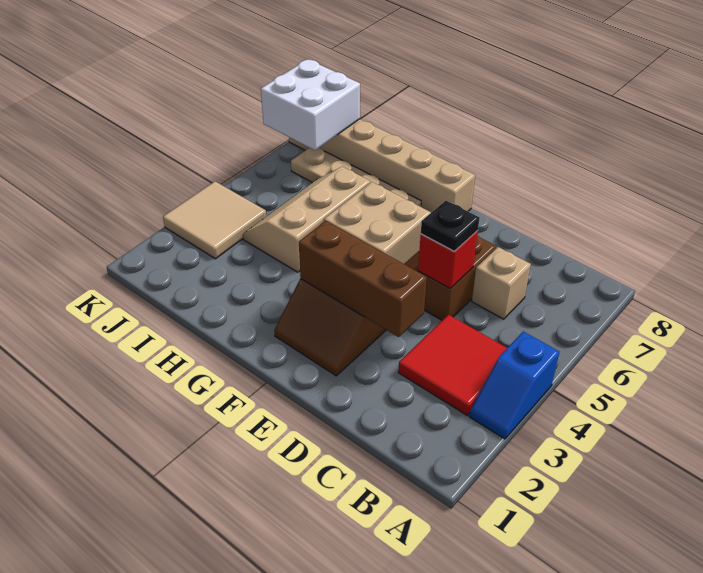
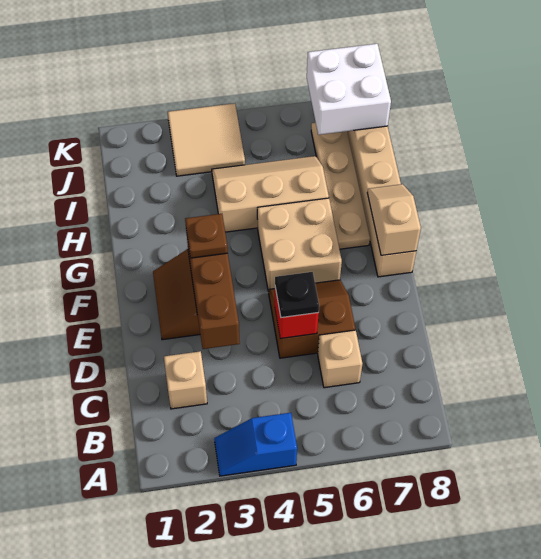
red tile B3:C4 level 1 -> none
none -> tan brick C2 level 1
none -> brown plate F3 level 3
none -> tan slope F8:G8 level 2 top F

